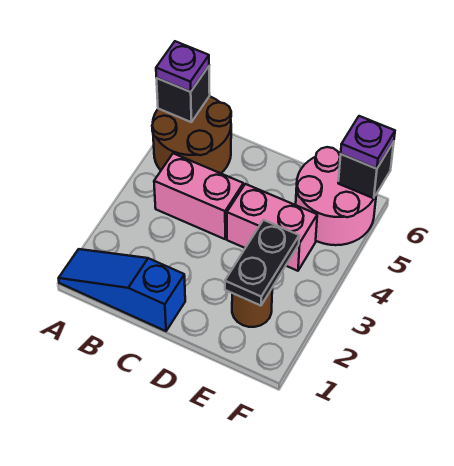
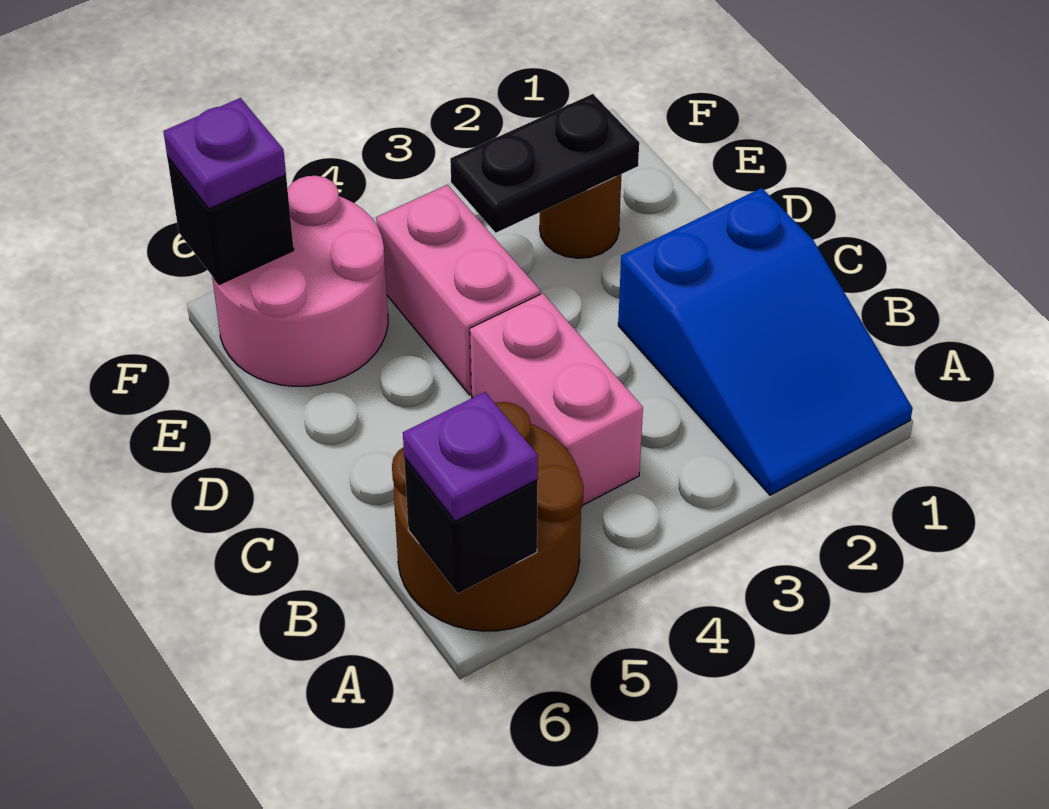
blue slope A1:C1 level 1 top C -> blue slope A1:C2 level 1 top C

